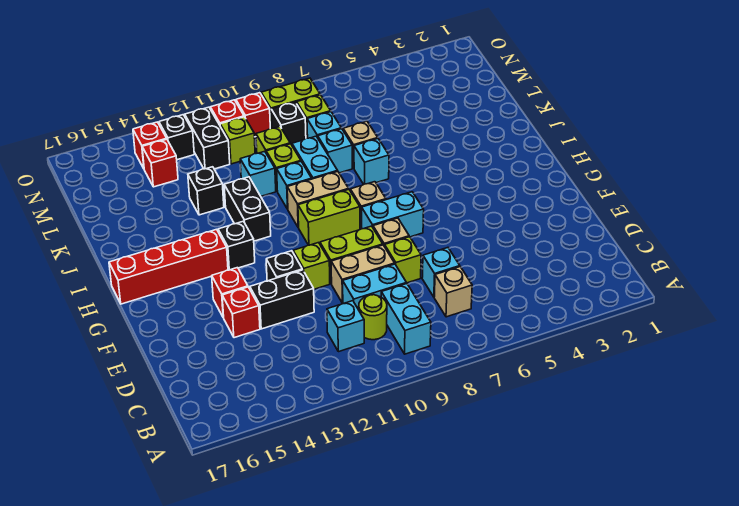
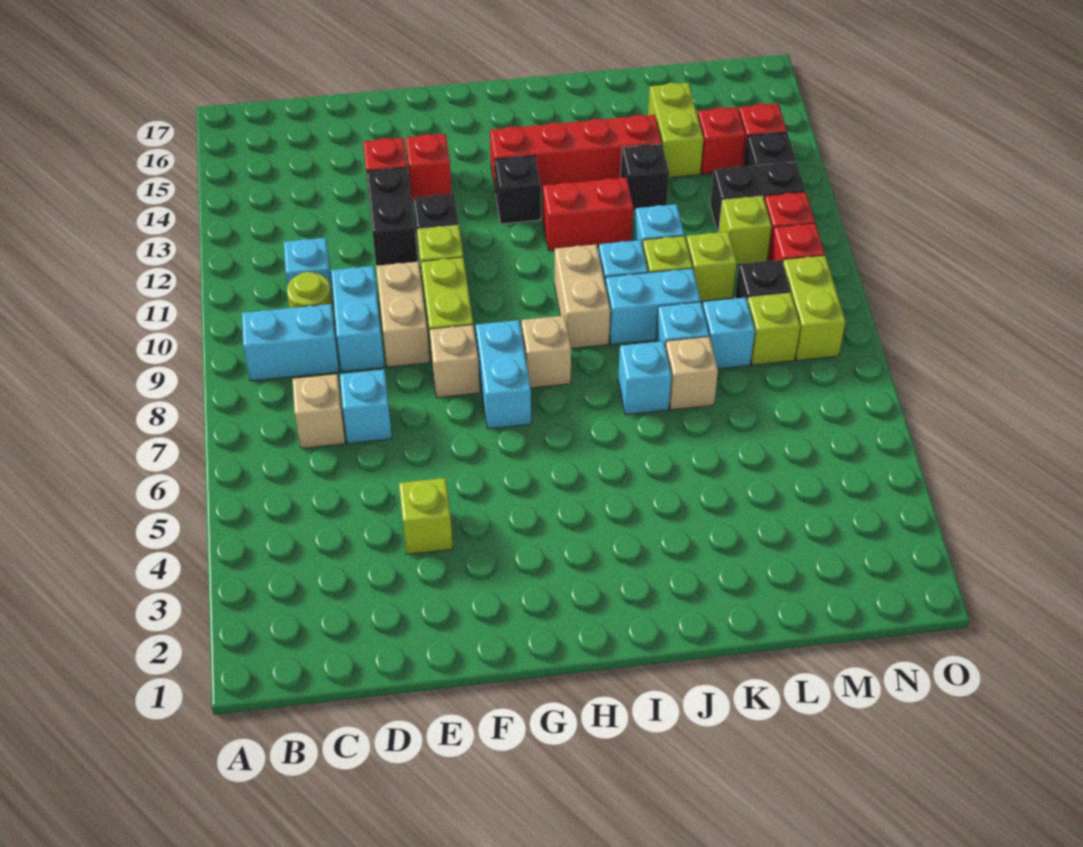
lime brick E8 level 1 -> lime brick E4 level 1
lime brick H9:H10 level 1 -> lime brick L14:L15 level 1
red brick H14:H17 level 1 -> red brick H14:K14 level 1
black brick I12:J12 level 1 -> red brick I12:J12 level 1

